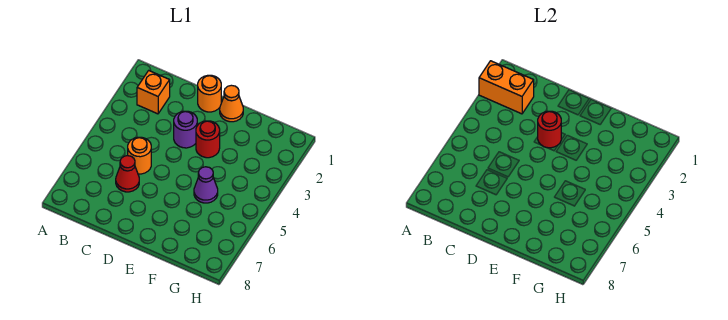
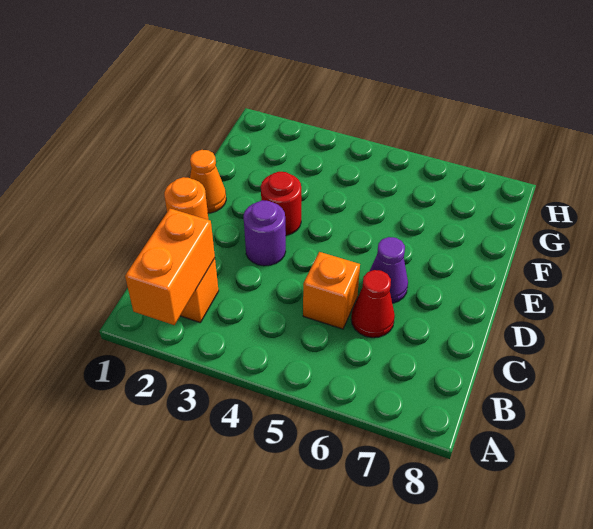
orange round brick C5 level 1 -> orange brick C5 level 1
red round brick D3 level 2 -> none
purple cone F5 level 1 -> purple cone D6 level 1

